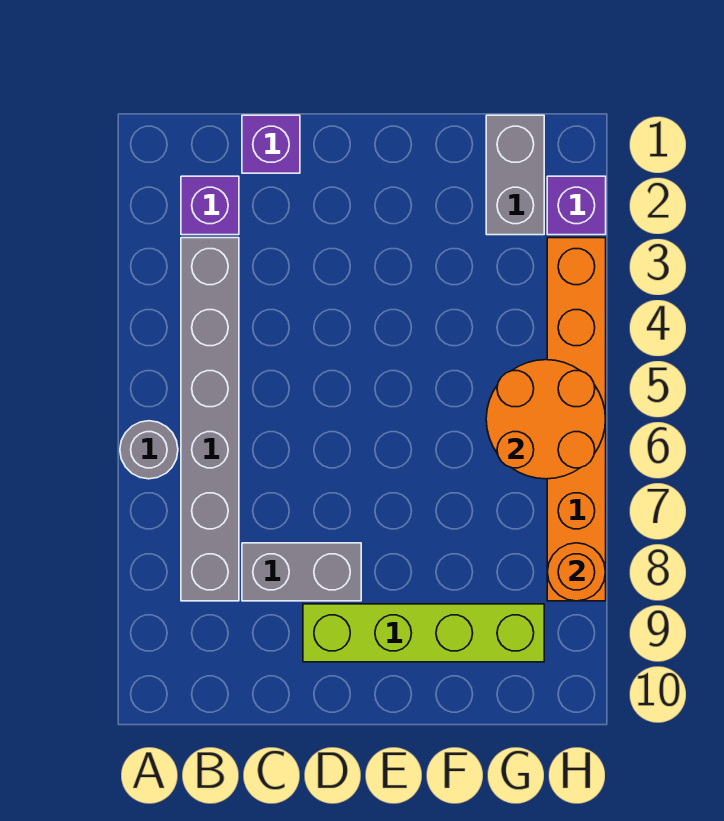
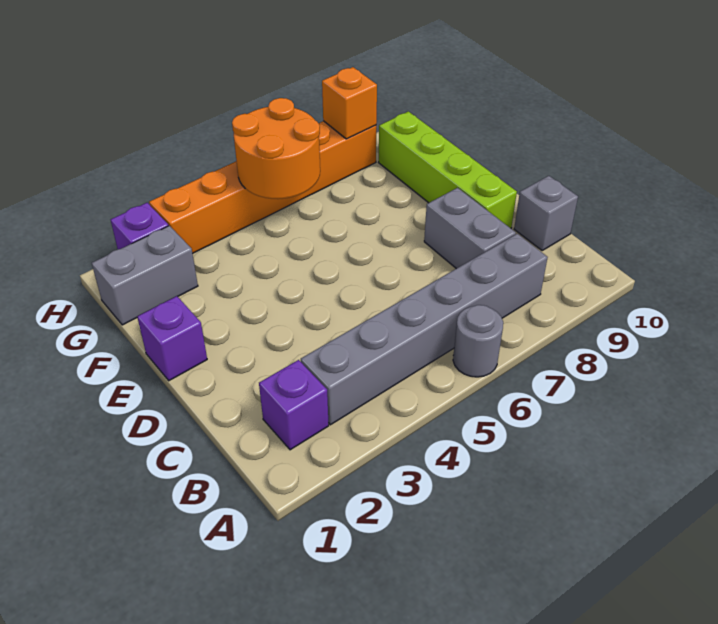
purple brick C1 level 1 -> purple brick E1 level 1
none -> grey brick C10 level 1
orange round brick H8 level 2 -> orange brick H8 level 2

